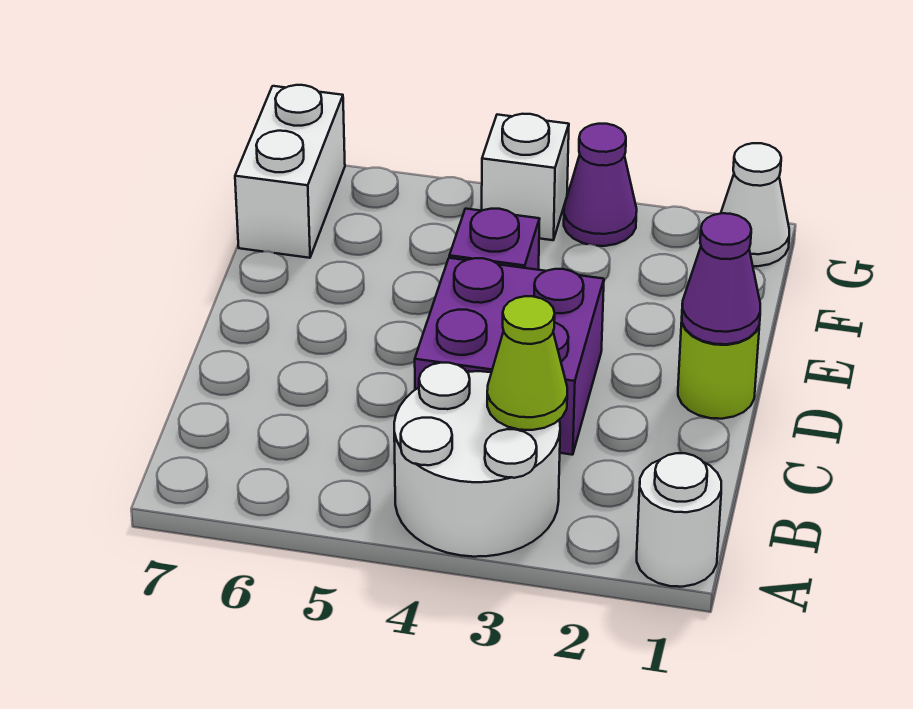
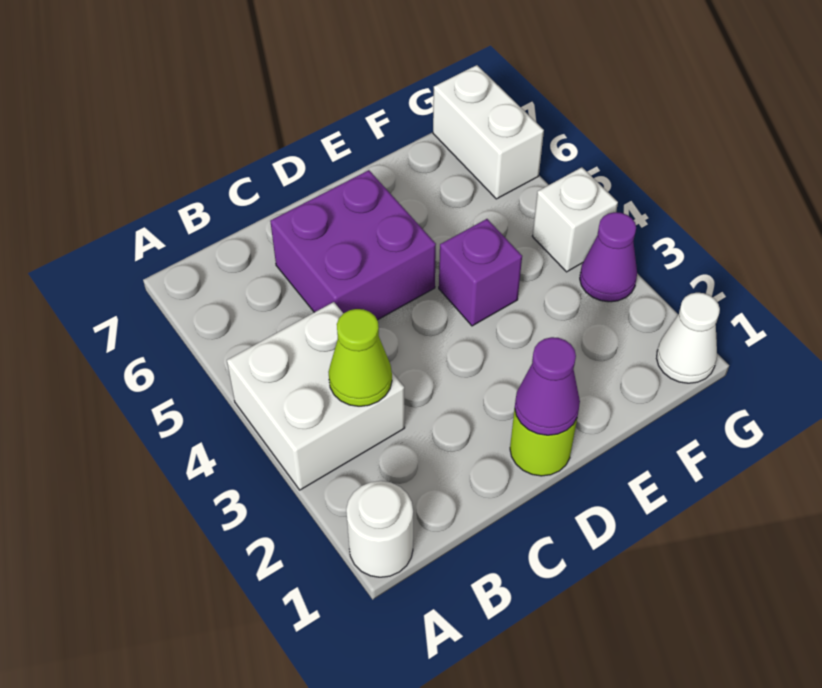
white round brick A3:B4 level 1 -> white brick A3:B4 level 1
purple brick C3:D4 level 1 -> purple brick C5:D6 level 1
white brick F7:G7 level 1 -> white brick G6:G7 level 1

